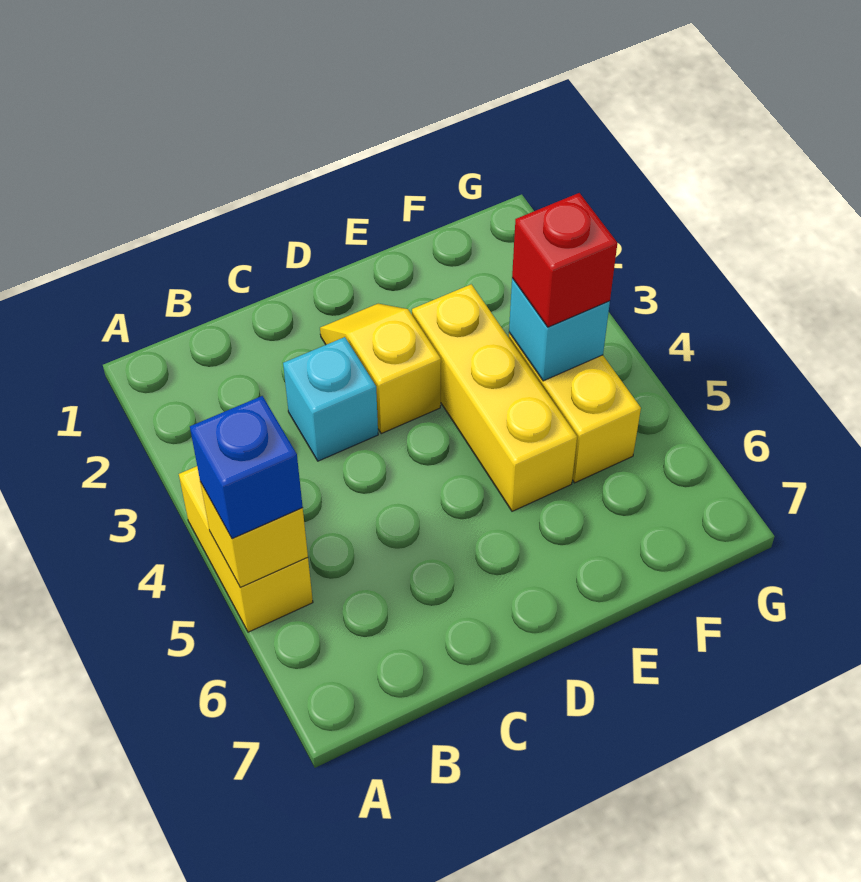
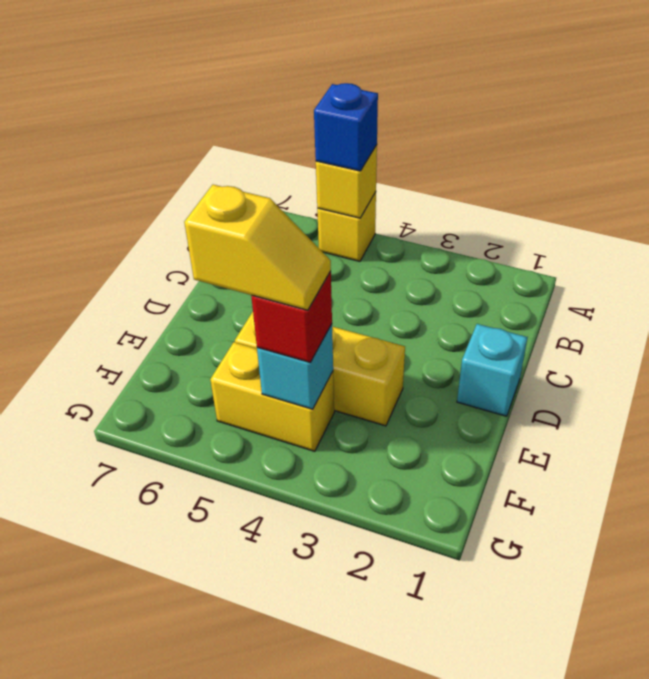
yellow brick A4:A5 level 1 -> yellow brick A5 level 1
cyan brick C3 level 1 -> cyan brick D1 level 1
yellow slope D2:D3 level 1 top 3 -> yellow slope F4:F5 level 4 top 5

